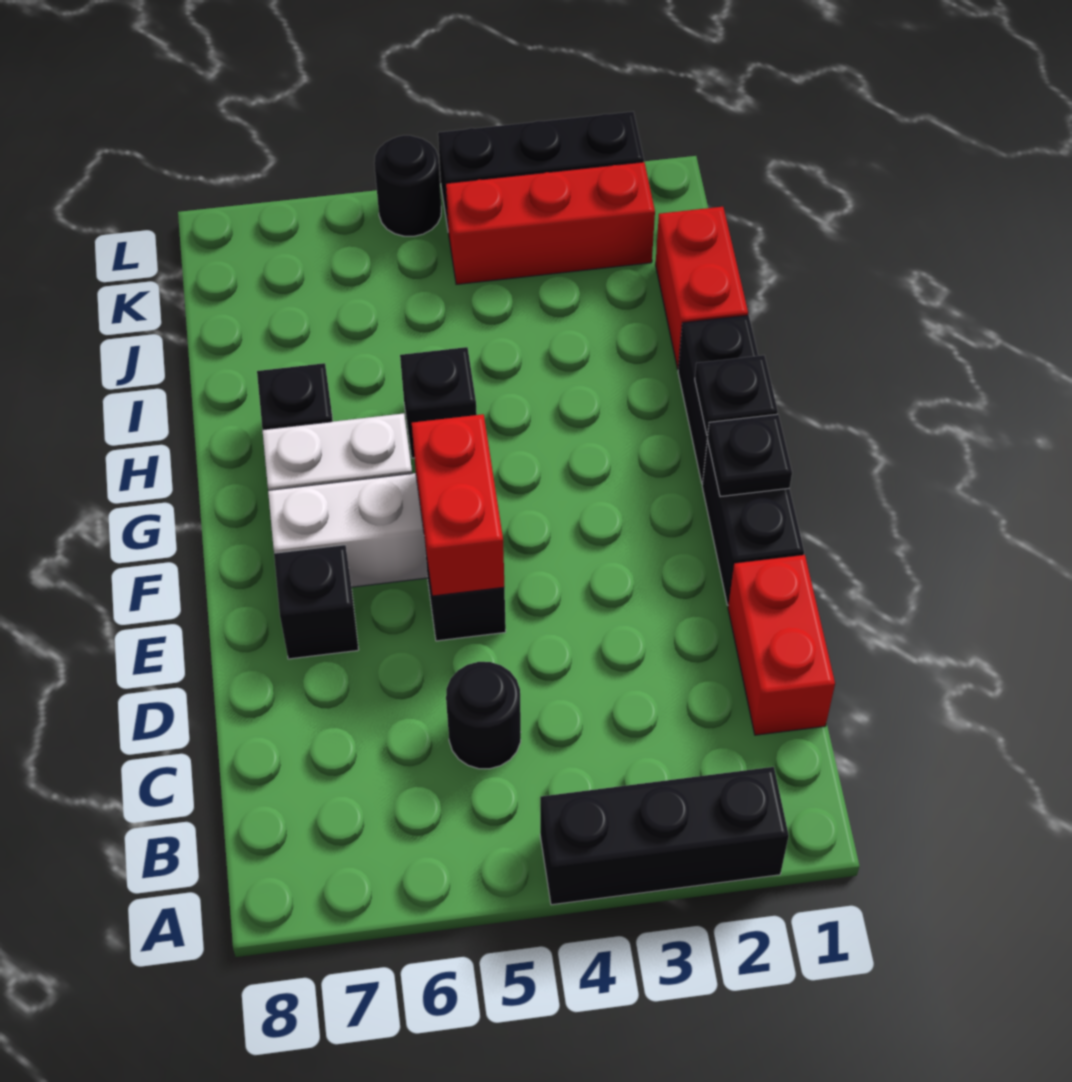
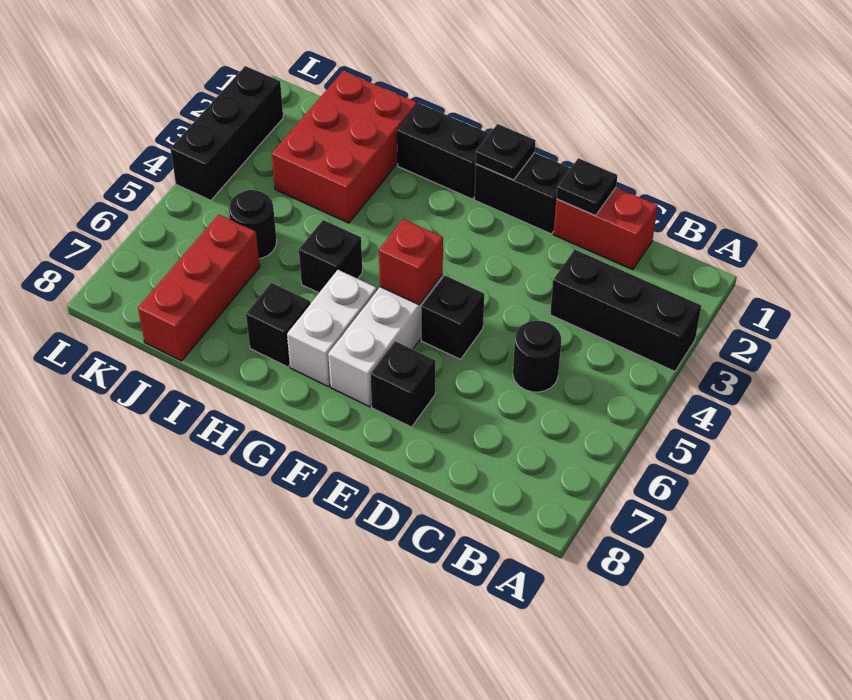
black brick A2:A4 level 1 -> black brick A3:C3 level 1
red brick E5:F5 level 2 -> red brick F5 level 2
black plate G1 level 2 -> black plate D1 level 2
red brick I1:J1 level 1 -> red brick I1:J3 level 1
red brick K2:K4 level 1 -> red brick J6:J8 level 1
black round brick L5 level 1 -> black round brick J5 level 1

